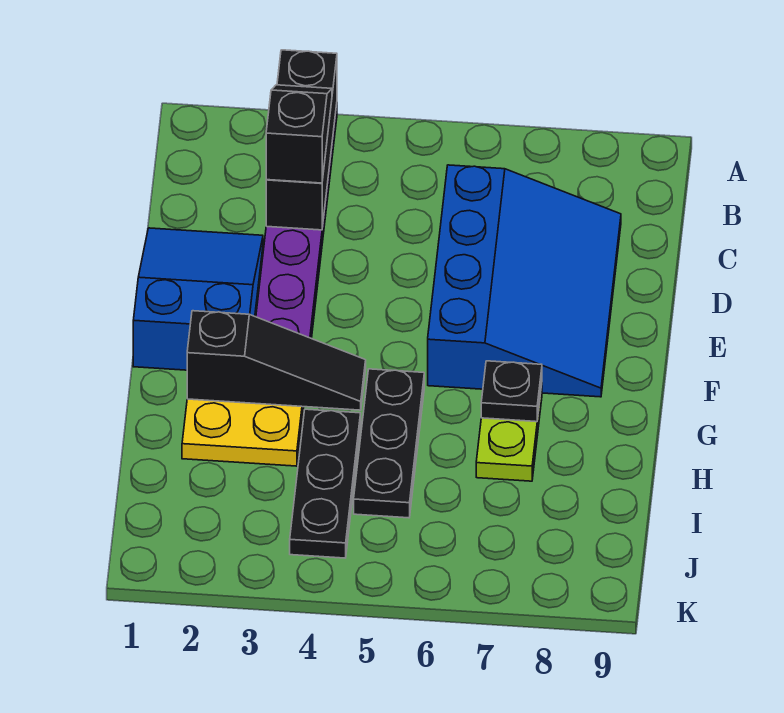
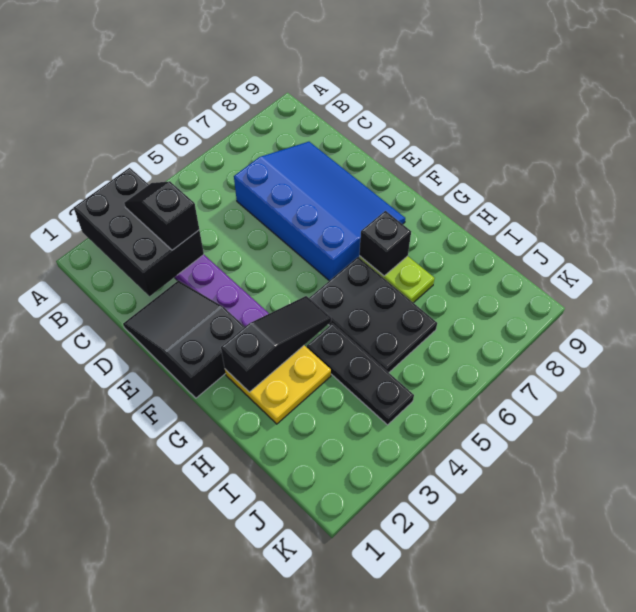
black brick A3:C3 level 2 -> black brick A2:C3 level 2
blue slope D1:F2 level 1 top F -> black slope D1:F2 level 1 top F
black plate G5:I5 level 1 -> black plate G5:I6 level 1
black plate G7 level 2 -> black brick G7 level 2

